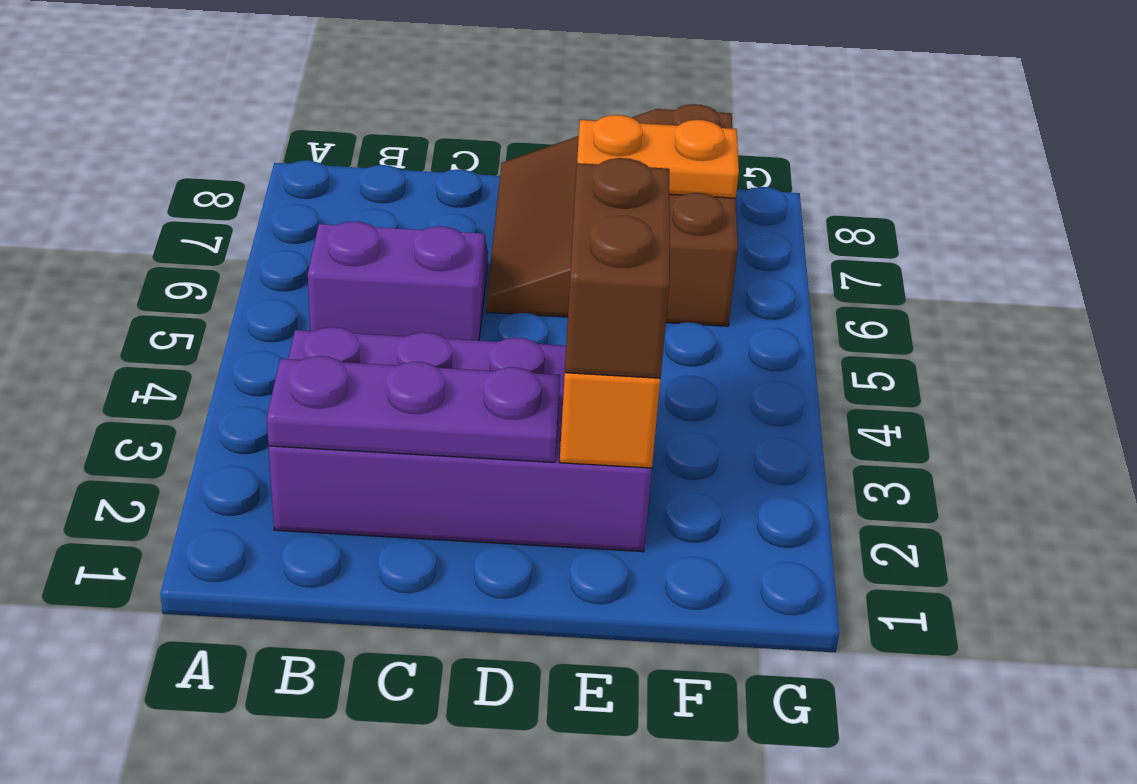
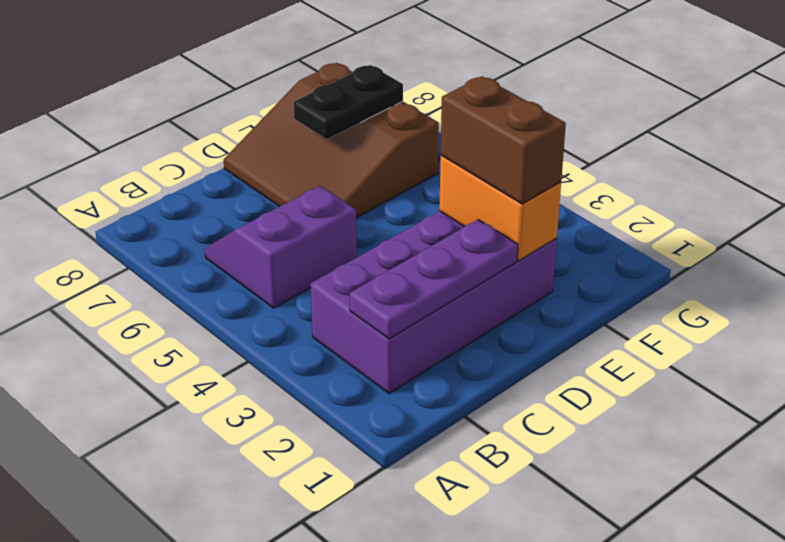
orange plate E7:F7 level 2 -> black plate E7:F7 level 2

